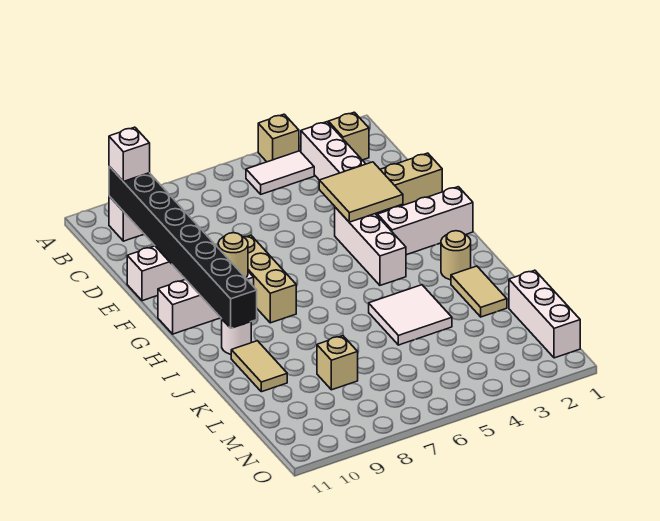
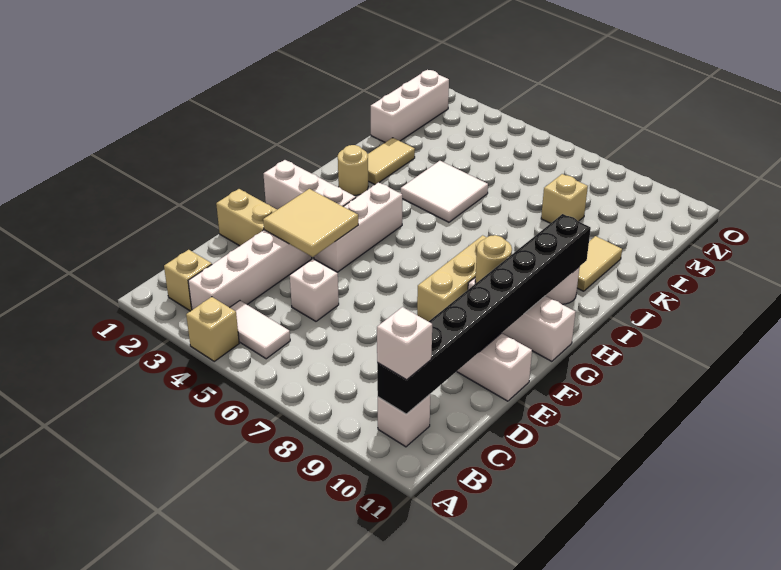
none -> white brick D5 level 1

